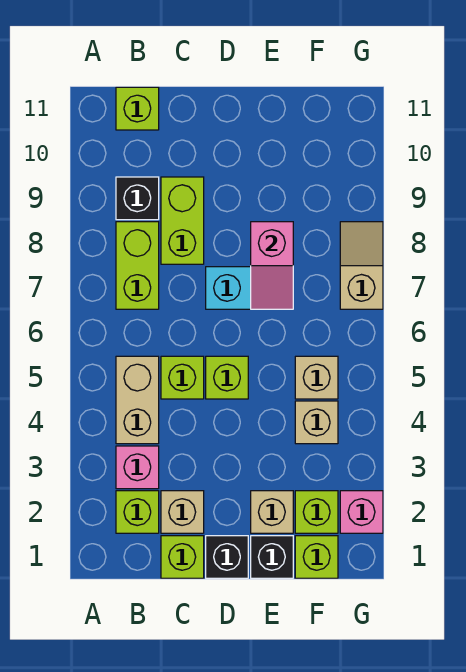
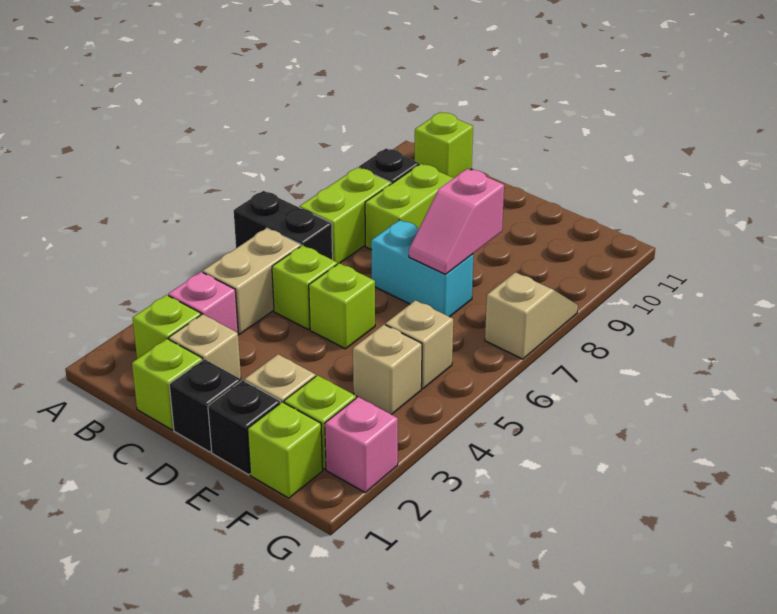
none -> black brick A6:B6 level 1

